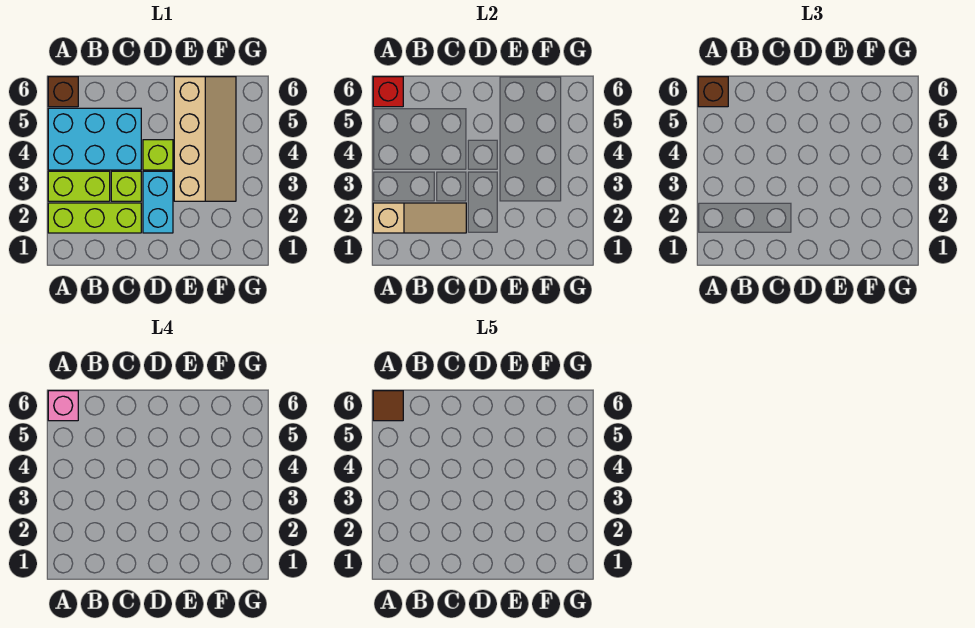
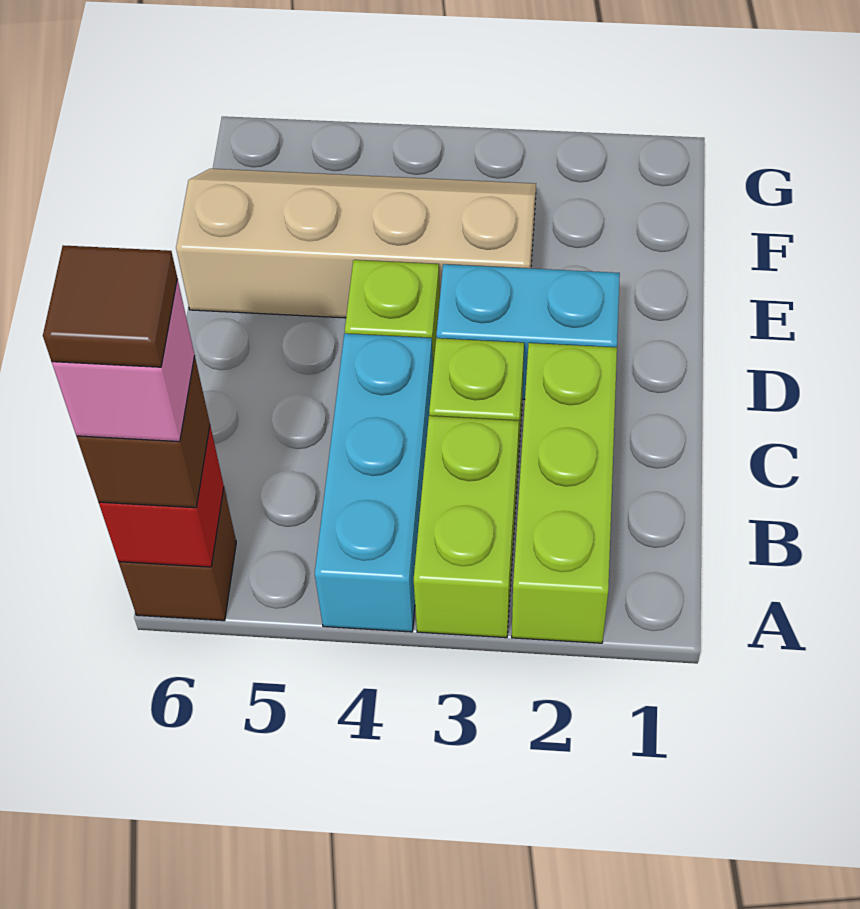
tan slope A2:C2 level 2 top A -> none
cyan brick A4:C5 level 1 -> cyan brick A4:C4 level 1

